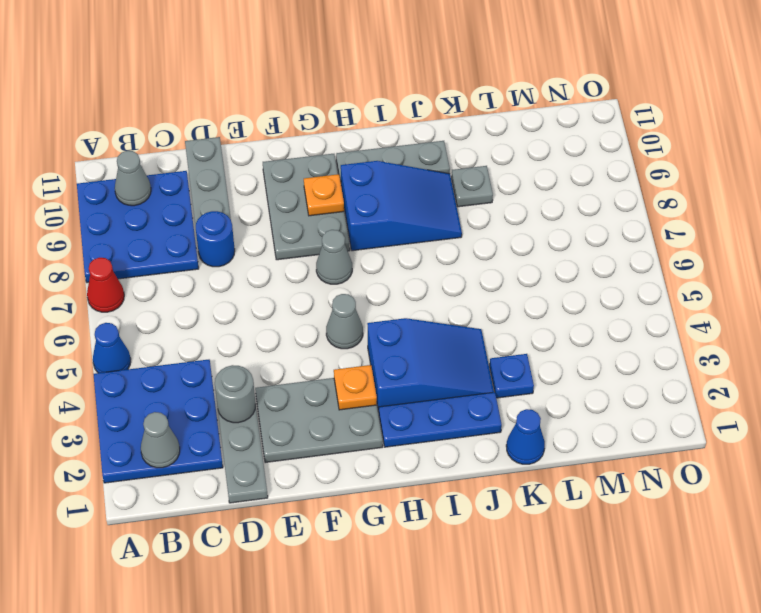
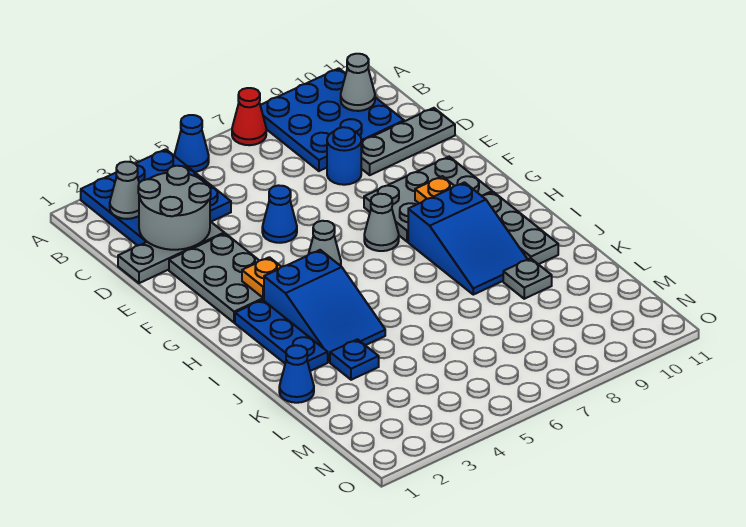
grey round brick D3 level 2 -> grey round brick C2:D3 level 2
none -> blue cone E5 level 1

